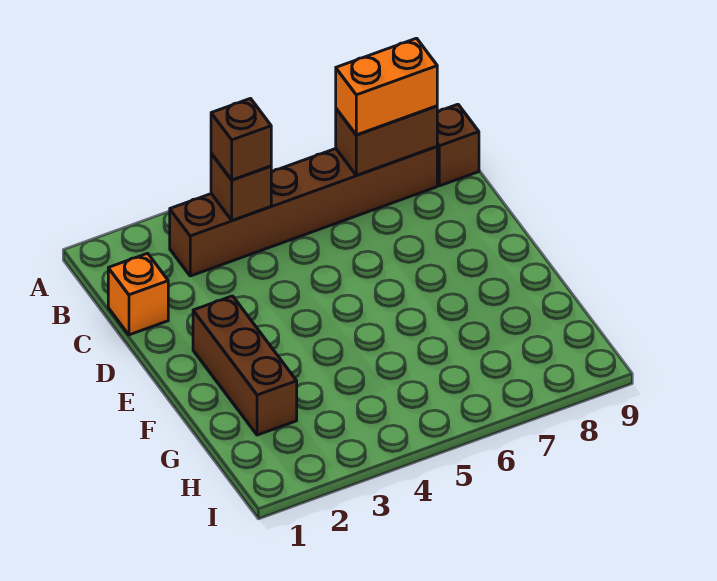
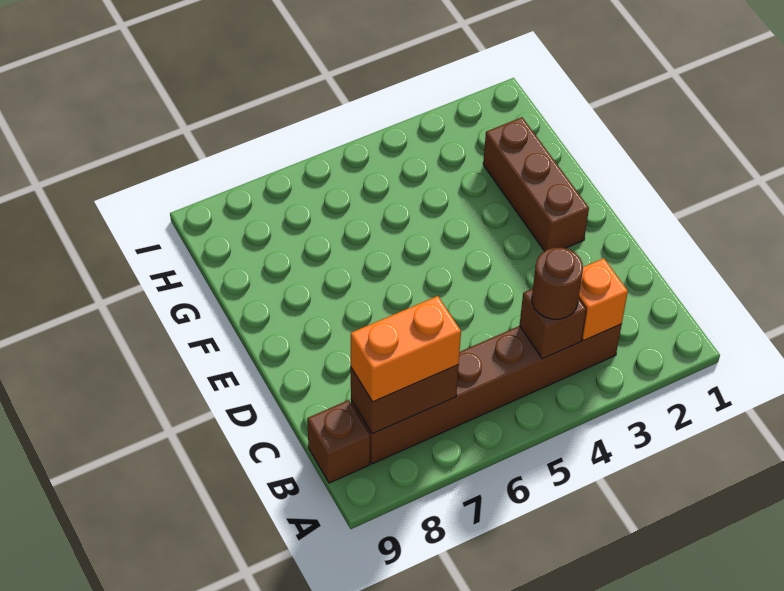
brown brick B4 level 3 -> brown round brick B4 level 3
orange brick C1 level 1 -> orange brick B3 level 2

